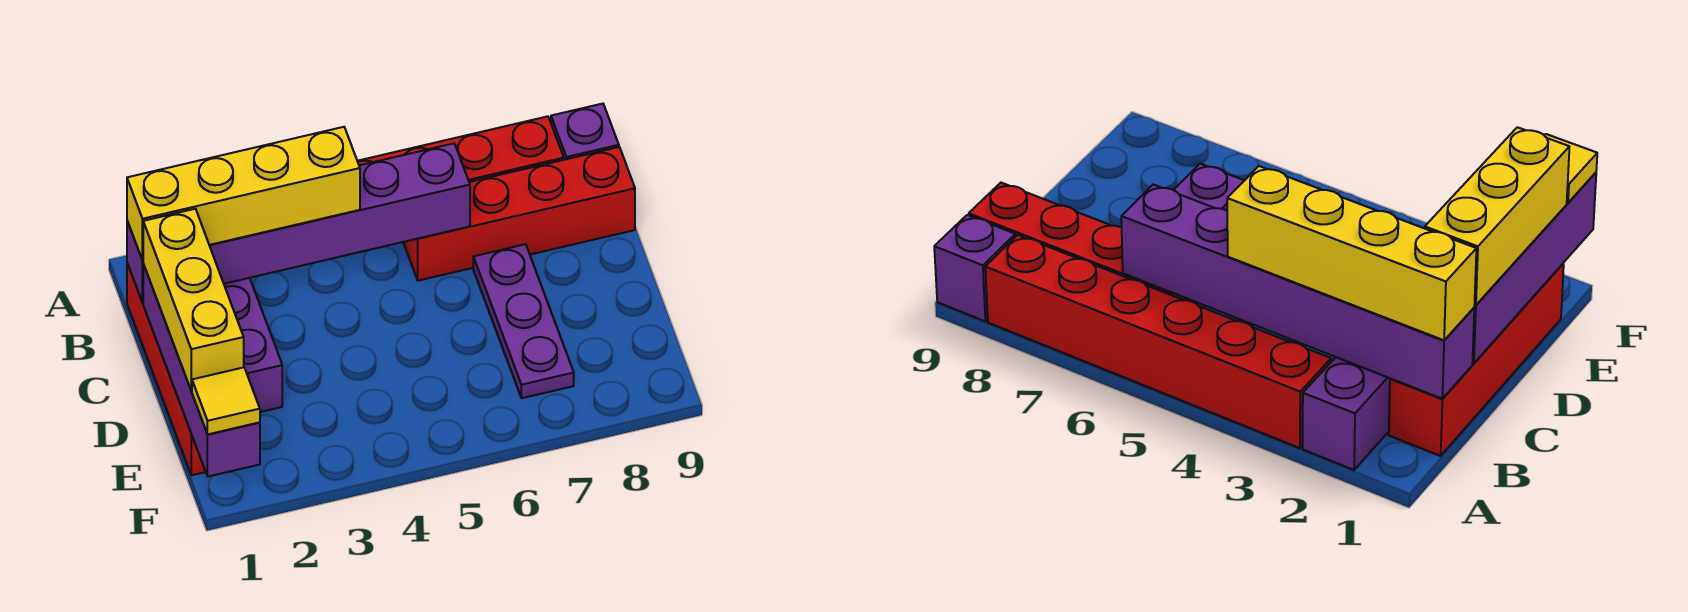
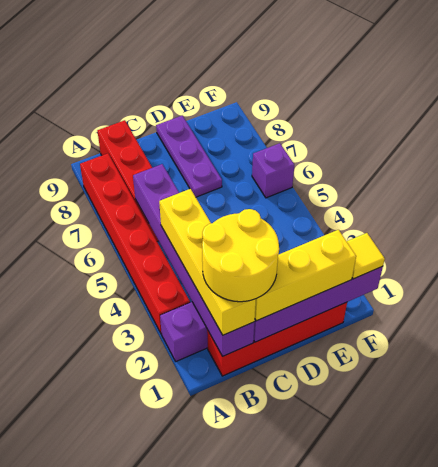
purple brick A9 level 1 -> purple brick F6 level 1
none -> yellow round brick B1:C2 level 4
purple plate C7:E7 level 1 -> purple plate D7:D9 level 1

